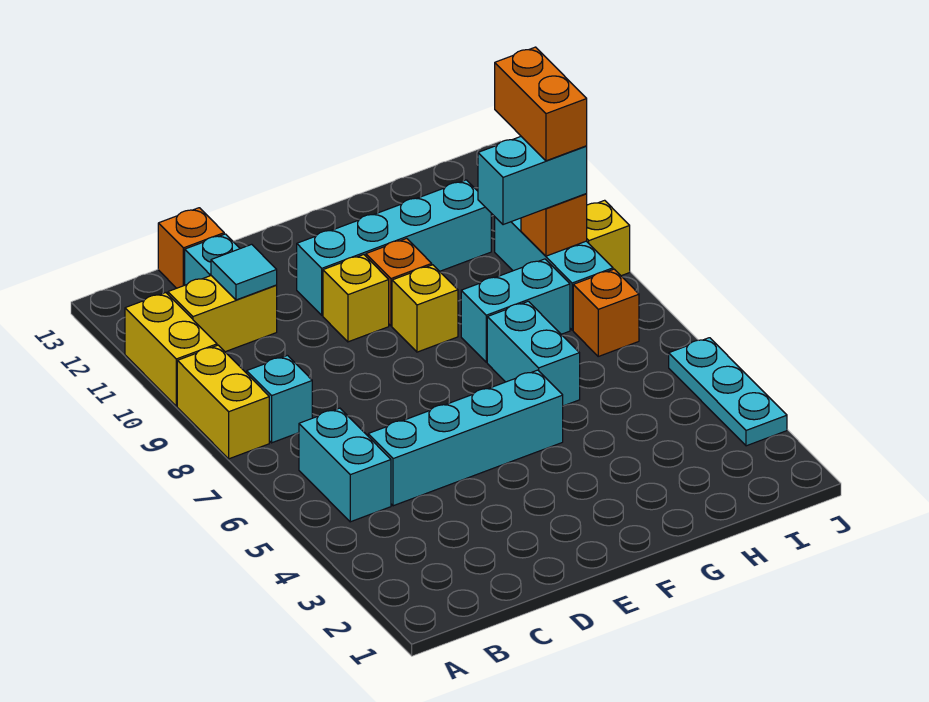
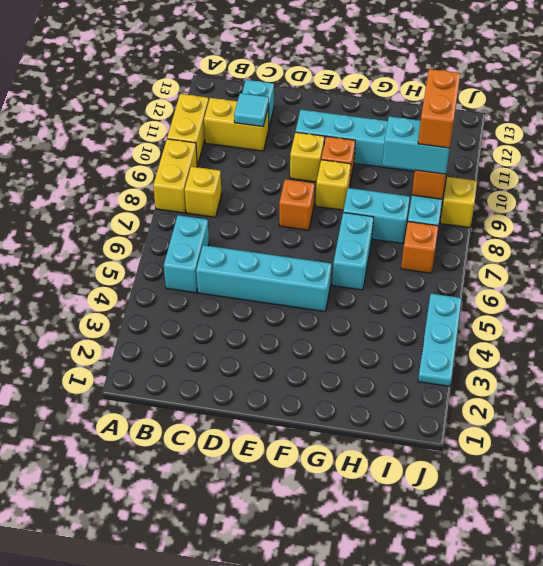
cyan brick B8 level 1 -> yellow brick B8 level 1
orange brick C13 level 1 -> orange brick E8 level 1

